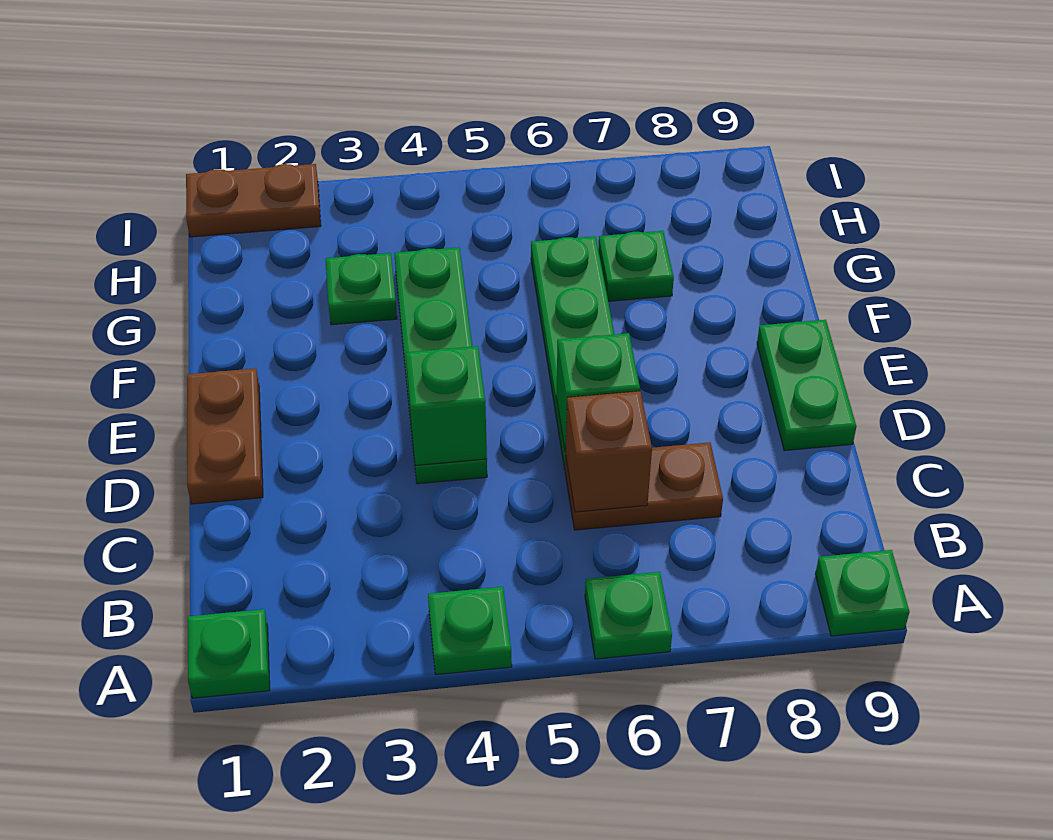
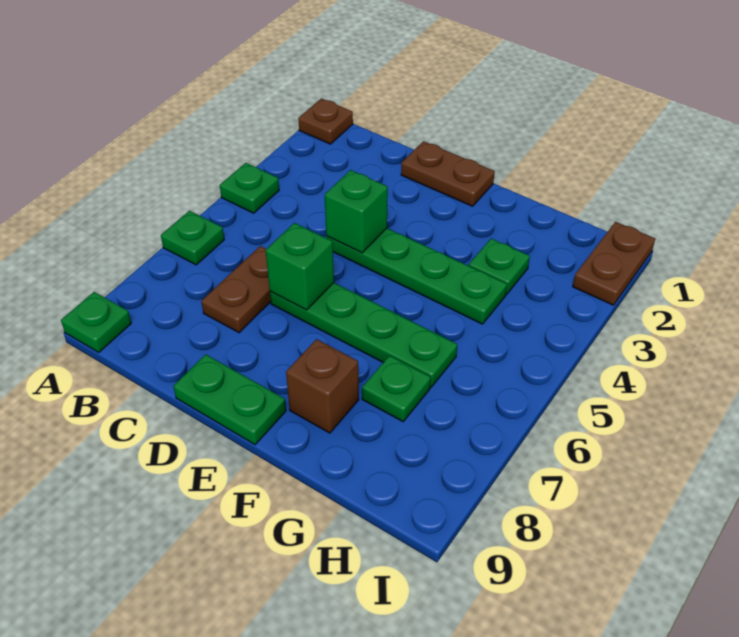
green plate A1 level 1 -> brown plate A1 level 1
brown brick C6 level 2 -> brown brick F8 level 1

